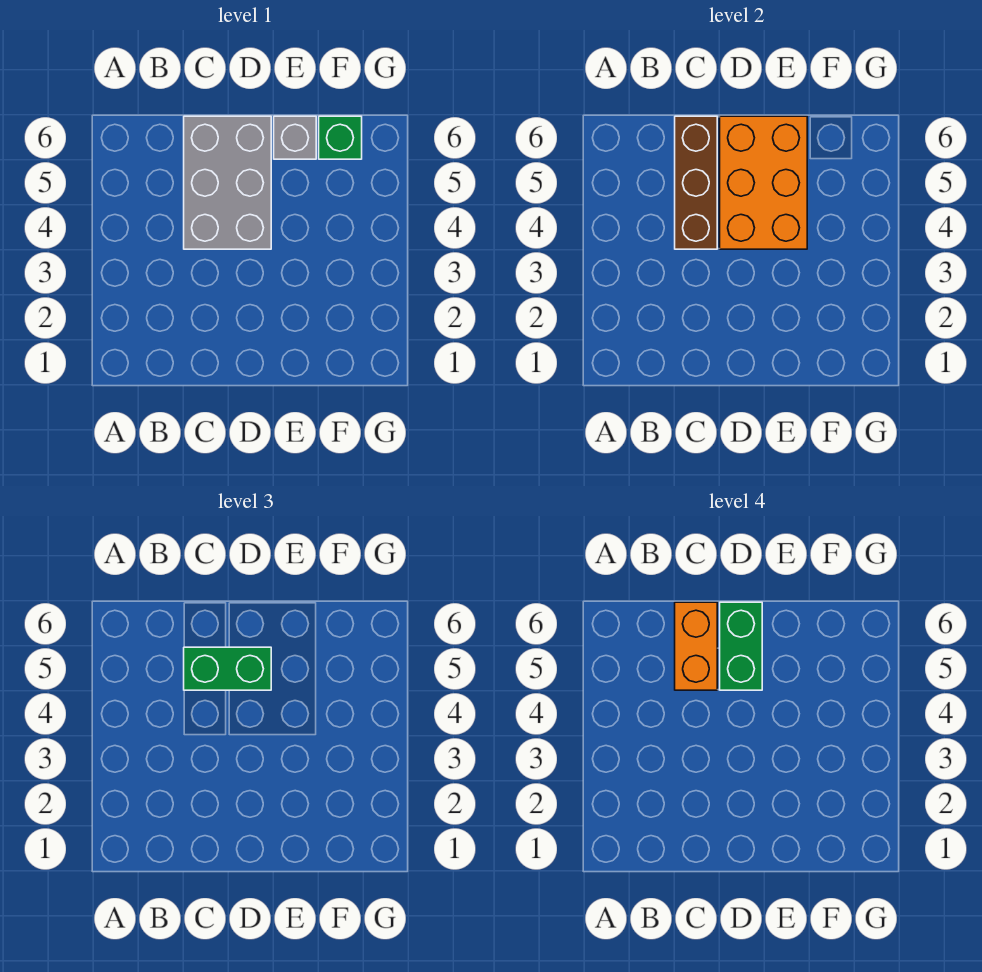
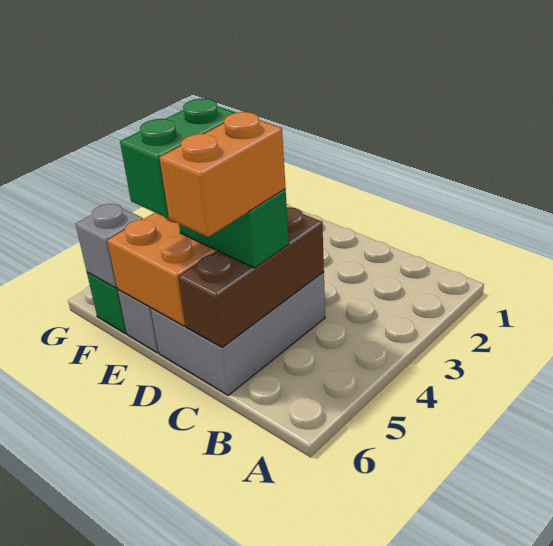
none -> grey brick F6 level 2

